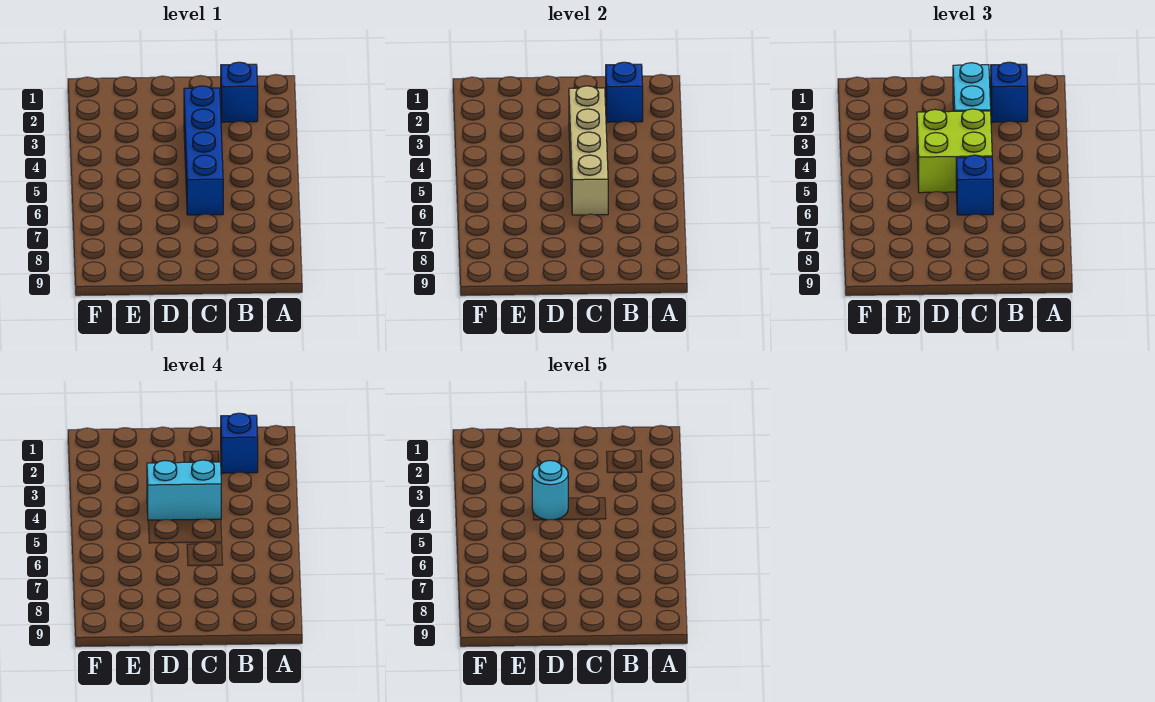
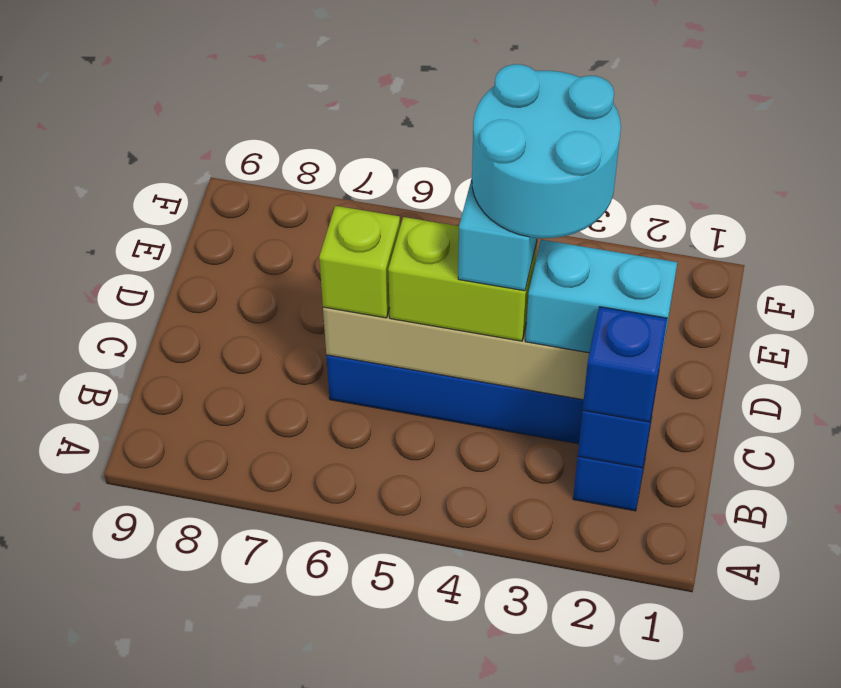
blue brick B2 level 4 -> none
lime brick C4:D5 level 3 -> lime brick C4:C5 level 3
blue brick C6 level 3 -> lime brick C6 level 3
cyan round brick D4 level 5 -> cyan round brick C3:D4 level 5

